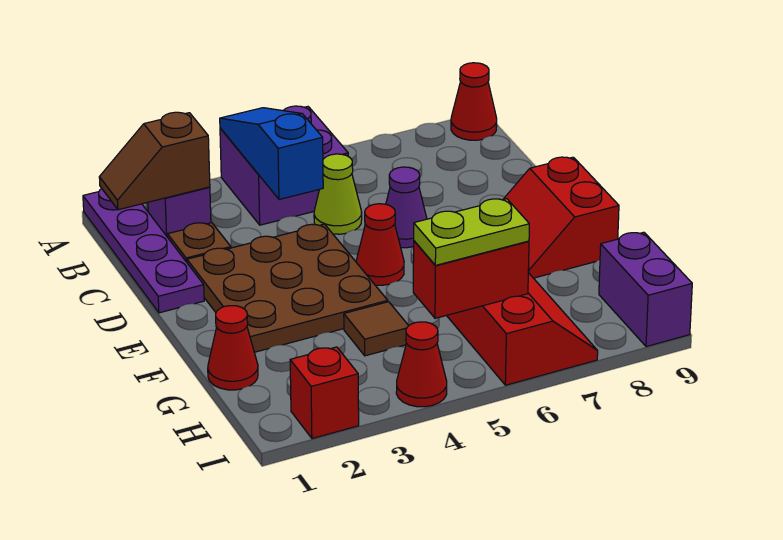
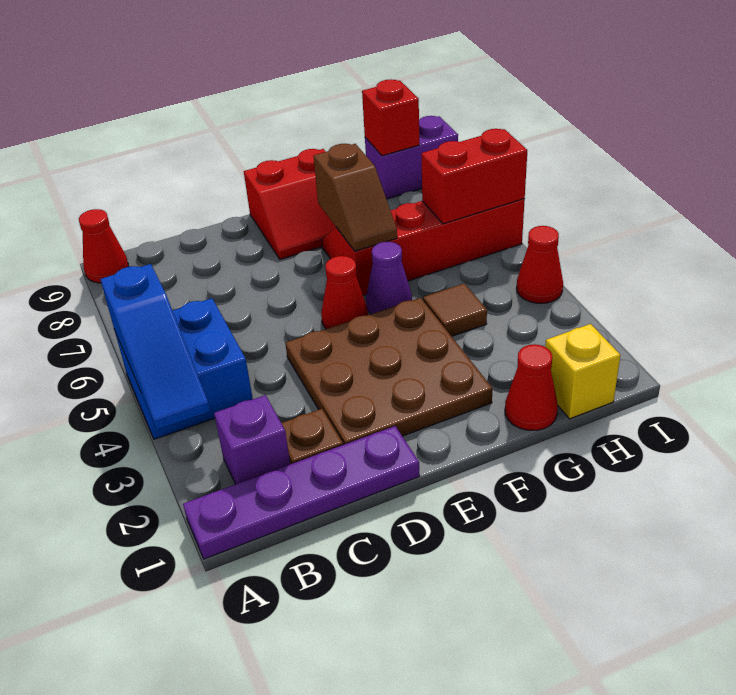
purple brick A4:B5 level 1 -> blue brick A4:B5 level 1
blue slope A4:C4 level 2 top C -> blue slope A3:A5 level 2 top 5
brown slope B1:B2 level 2 top 2 -> brown slope F6:F7 level 2 top 7
lime cone C5 level 1 -> none
purple cone D6 level 1 -> purple cone F5 level 1
none -> yellow brick H1 level 1
red brick H5:H6 level 2 -> red brick H6:I6 level 2
lime plate H5:H6 level 3 -> none
red brick I2 level 1 -> red brick H9 level 2

